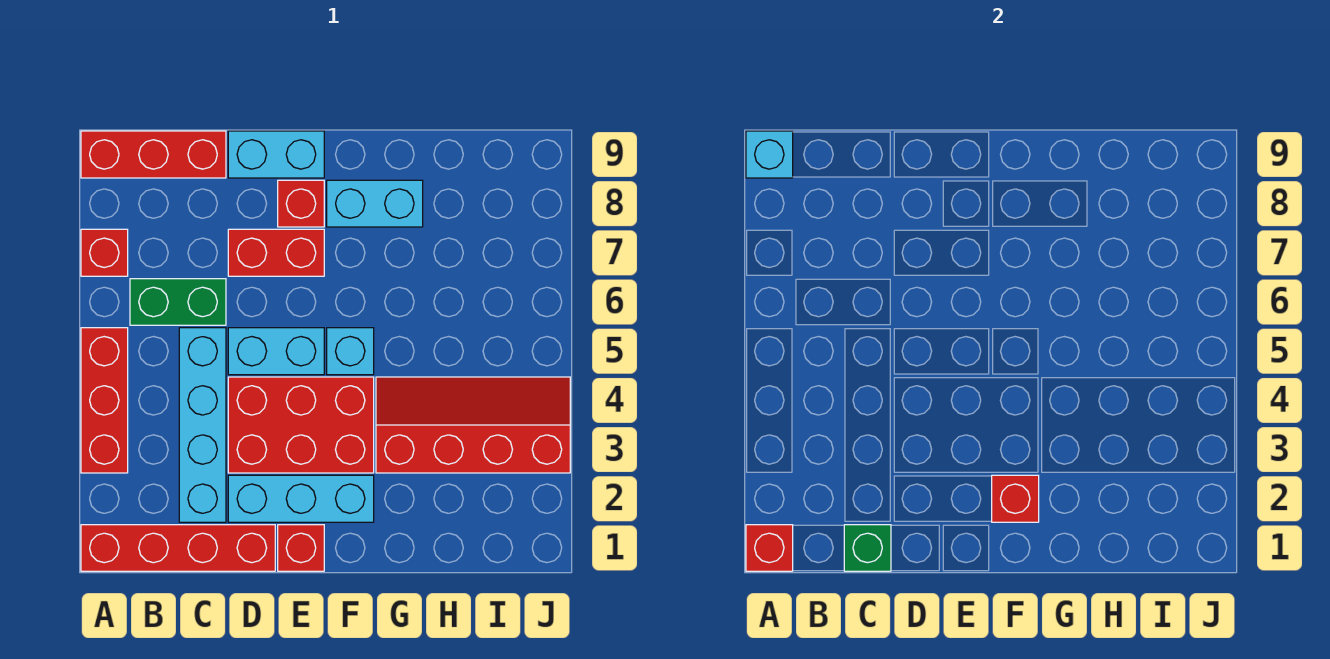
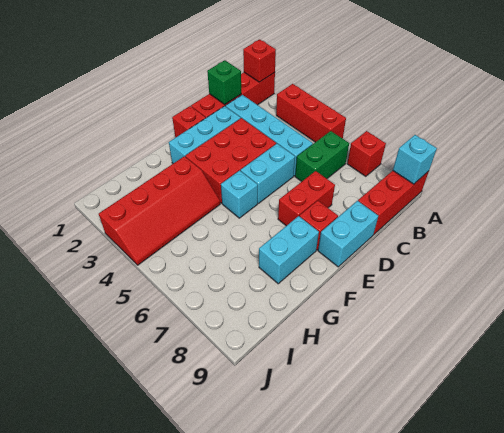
red brick F2 level 2 -> none

